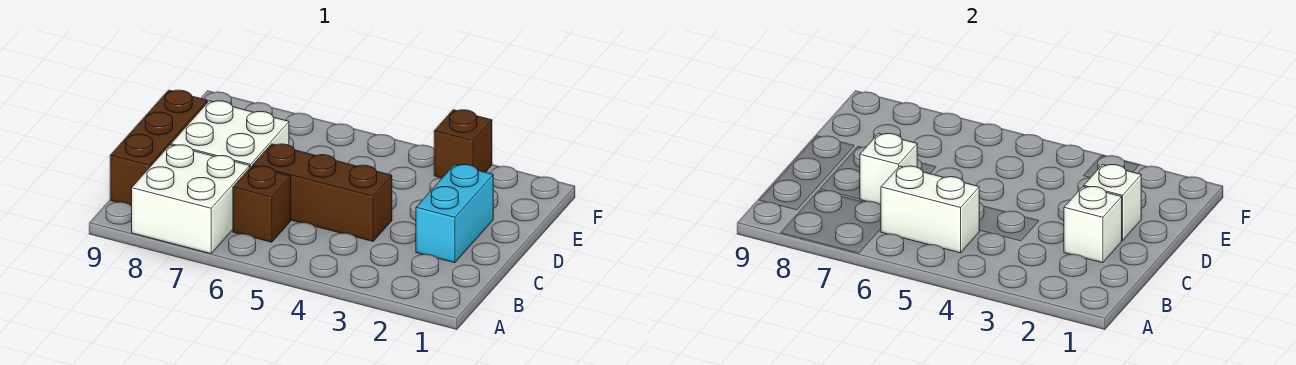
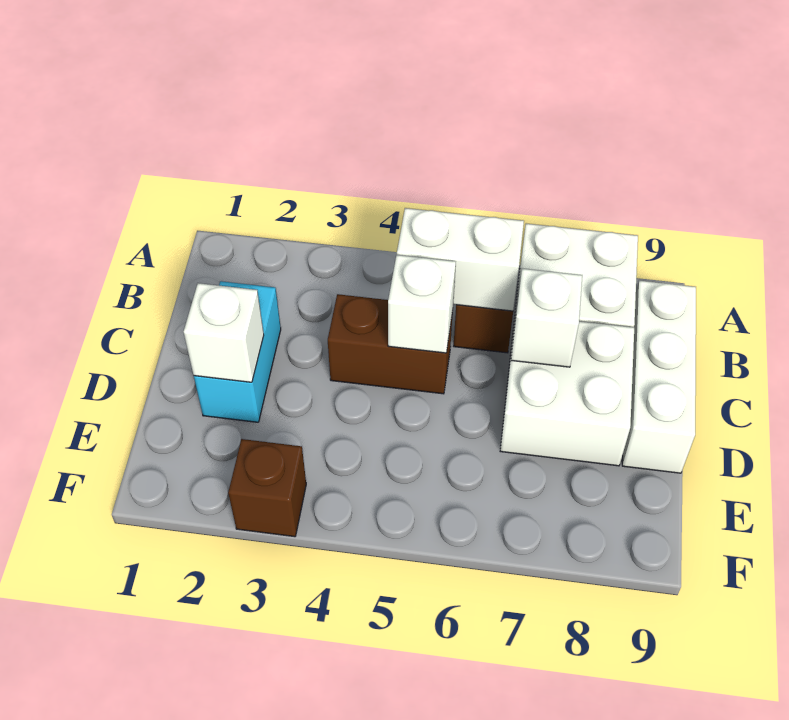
brown brick B9:D9 level 1 -> white brick B9:D9 level 1
white brick C2 level 2 -> white brick C5 level 2
brown brick C4:C6 level 1 -> brown brick C4:C5 level 1

